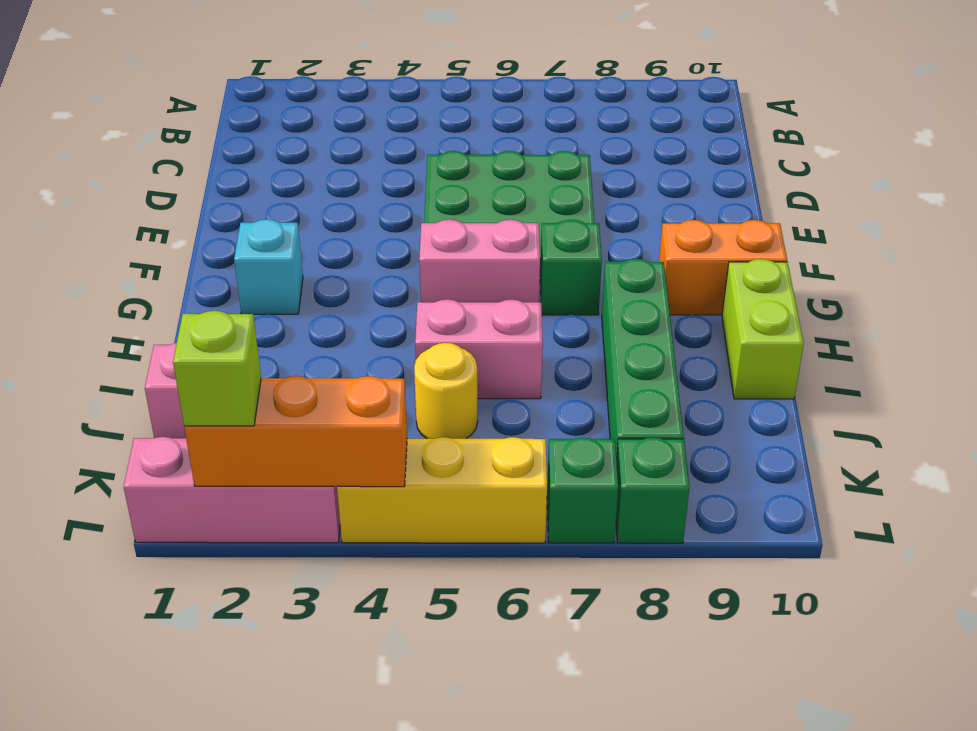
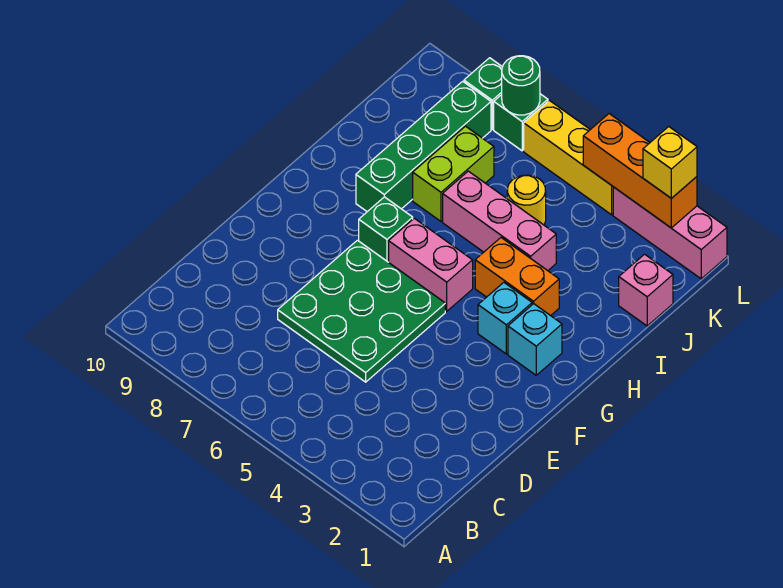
none -> cyan brick G3 level 1
orange brick G9:G10 level 1 -> orange brick H3:H4 level 1
lime brick H10:I10 level 1 -> lime brick I7:J7 level 1
pink brick I5:I6 level 1 -> pink brick I4:I6 level 1
lime brick L2 level 3 -> yellow brick L2 level 3
none -> green round brick L7 level 2

